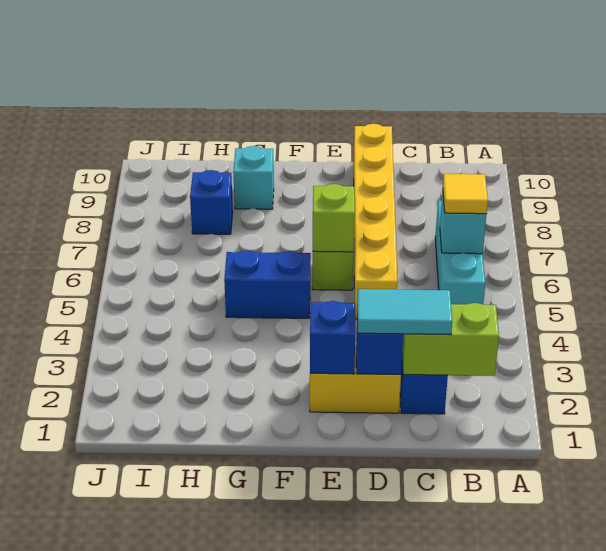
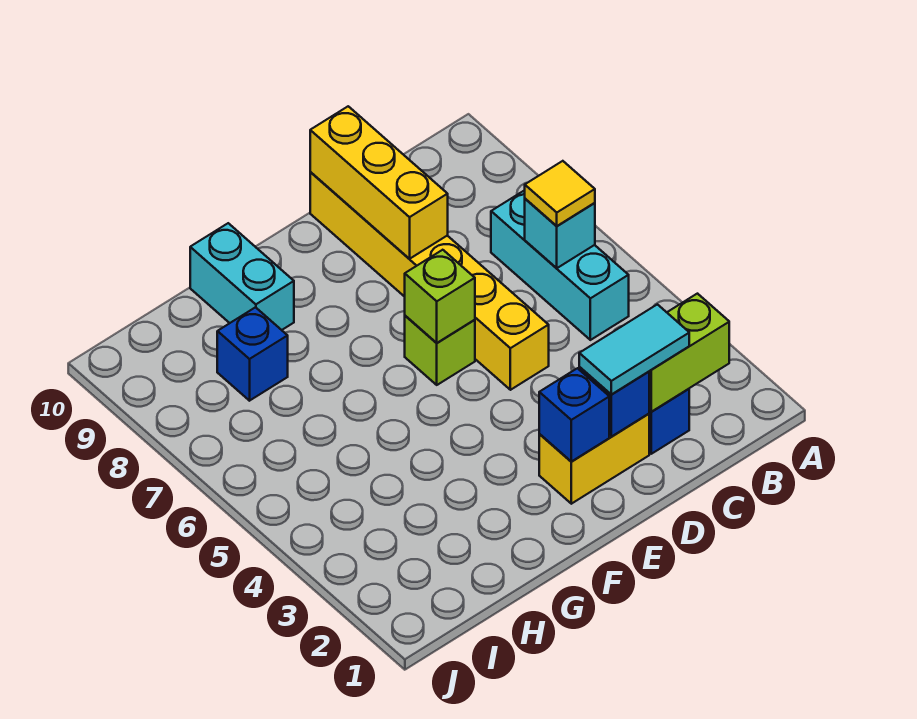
none -> yellow brick D8:D10 level 2
blue brick F5:G5 level 1 -> none
cyan brick G9 level 1 -> cyan brick G9:G10 level 1

